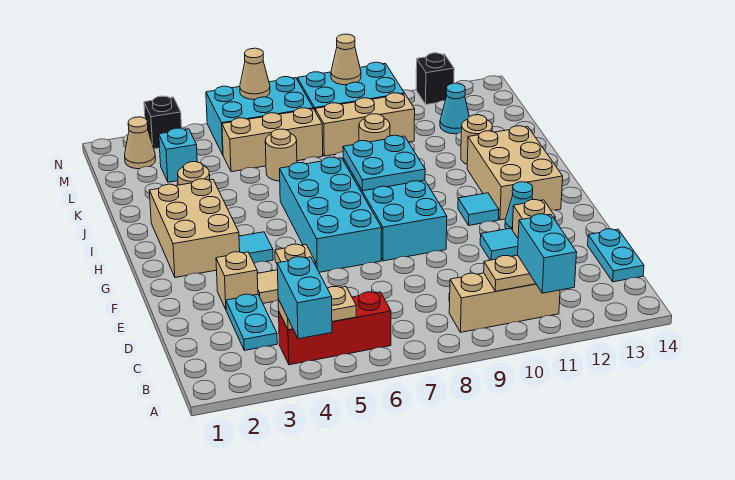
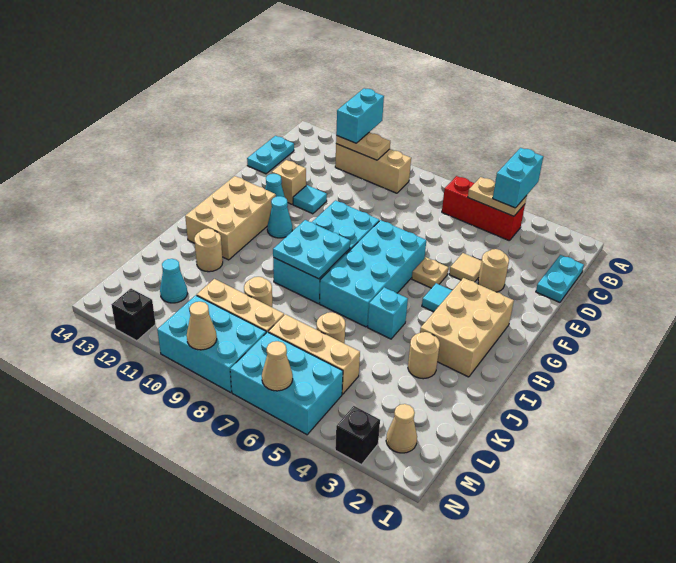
cyan plate C3:D3 level 1 -> cyan plate C1:D1 level 1
tan brick E3 level 1 -> tan round brick E3 level 1
cyan tile G11 level 1 -> cyan cone G11 level 1
cyan brick L3 level 1 -> cyan brick I5 level 1

